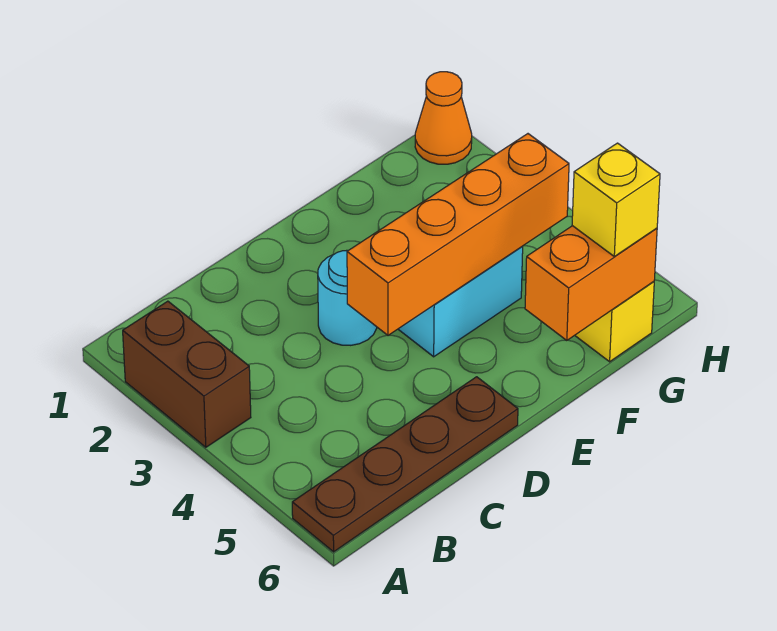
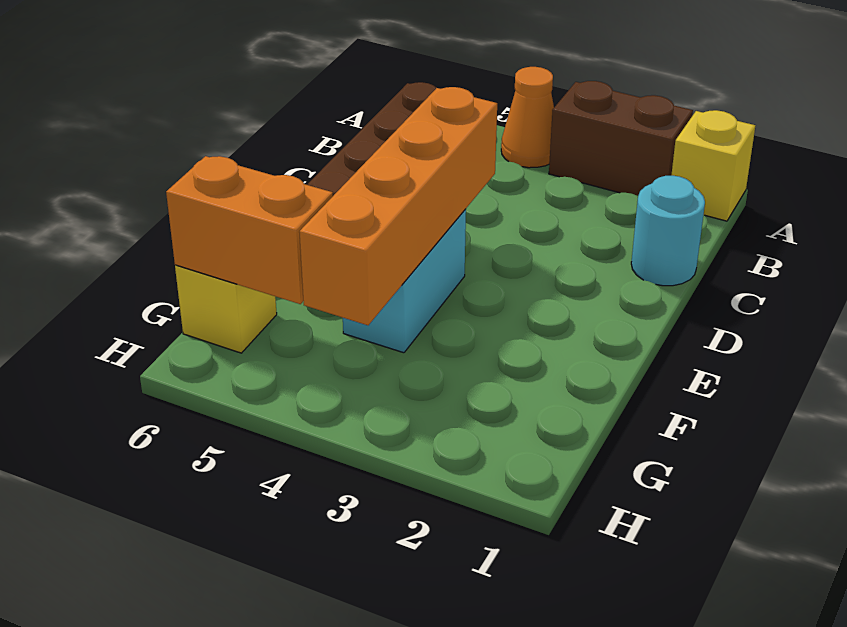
cyan round brick D3 level 1 -> cyan round brick C1 level 1
orange brick F6:G6 level 2 -> orange brick G5:G6 level 2
yellow brick G6 level 3 -> yellow brick A1 level 1
orange cone H1 level 1 -> orange cone A4 level 1

